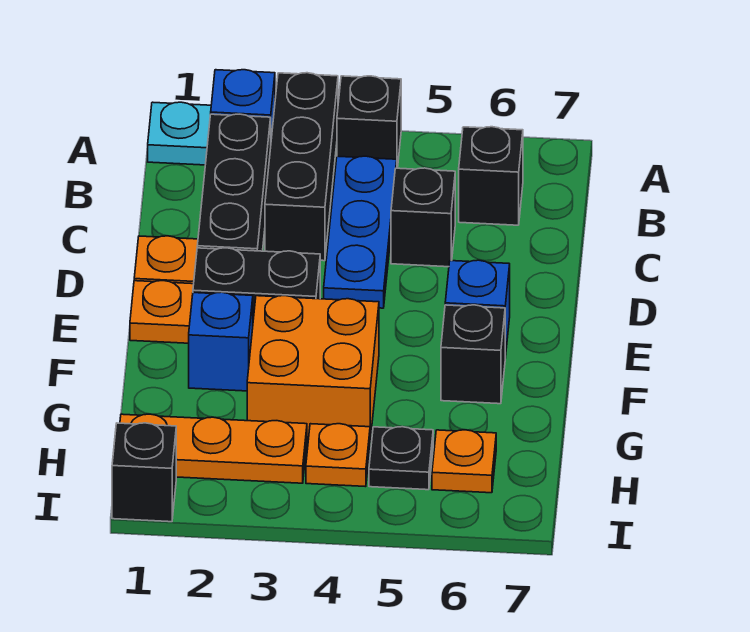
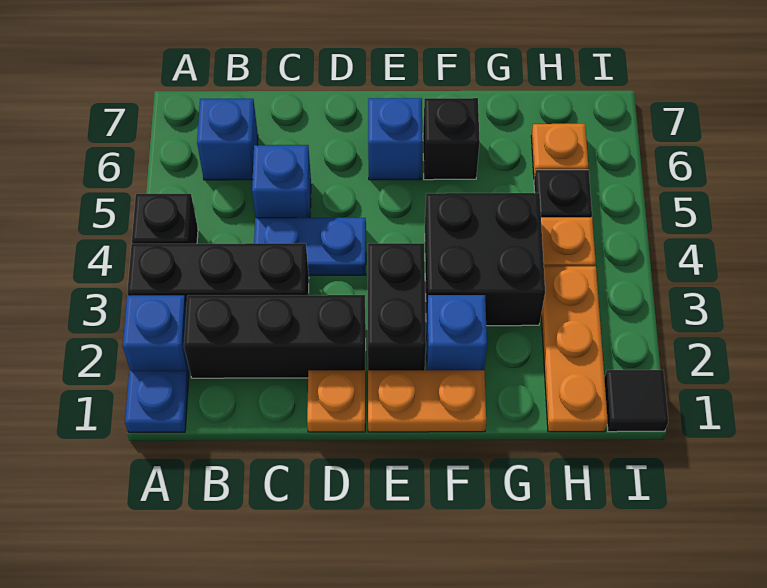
cyan plate A1 level 1 -> blue plate A1 level 1
blue plate B4:D4 level 1 -> blue plate C4:D4 level 1
black brick B6 level 1 -> blue brick B6 level 1
black brick C5 level 1 -> blue brick C5 level 1
orange plate E1 level 1 -> orange plate E1:F1 level 1
orange brick F3:G4 level 1 -> black brick F3:G4 level 1
black brick I1 level 1 -> black tile I1 level 1

